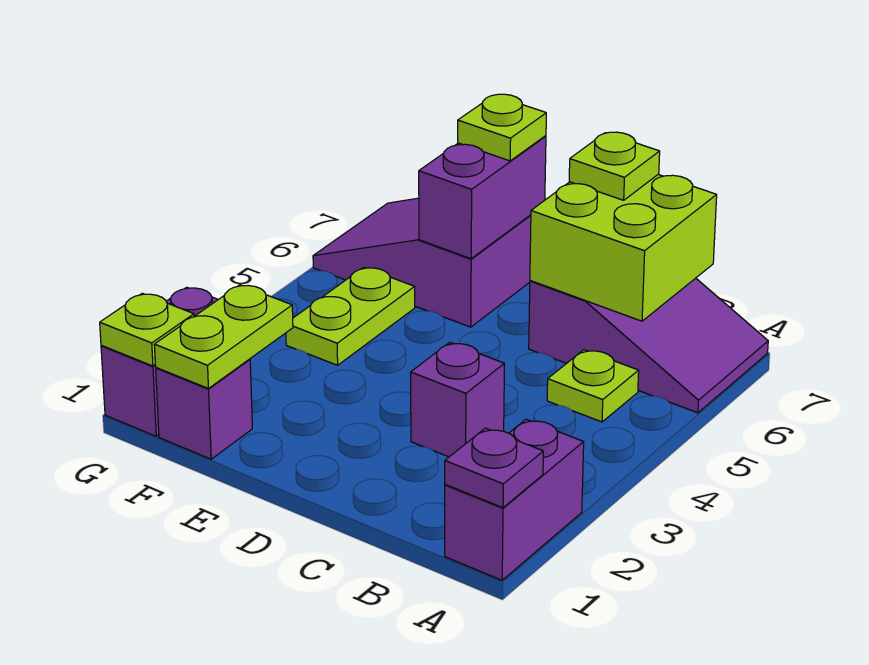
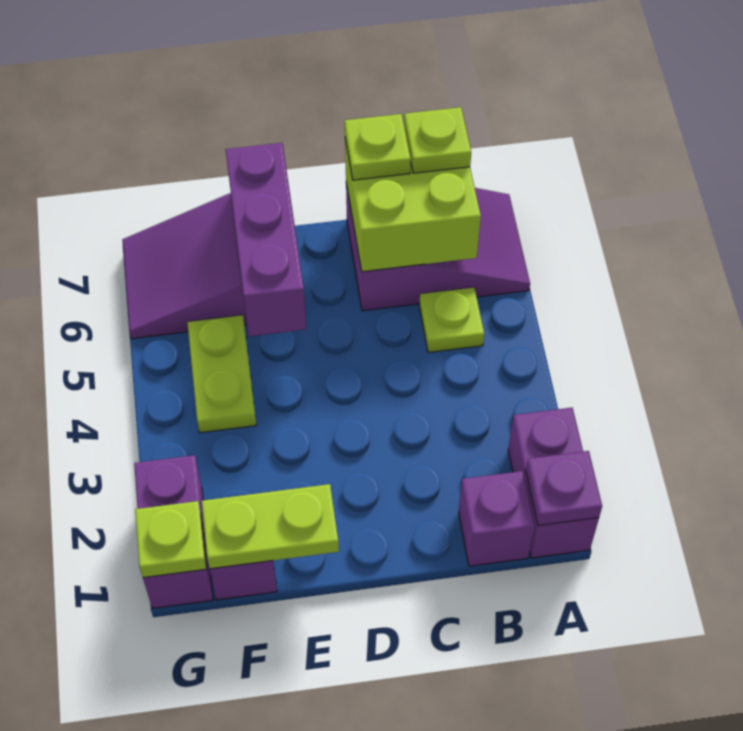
purple brick C3 level 1 -> purple brick B1 level 1
purple brick E6:E7 level 2 -> purple brick E5:E7 level 2
lime plate E7 level 3 -> lime plate B7 level 3
lime plate F1:F2 level 2 -> lime plate E1:F1 level 2

